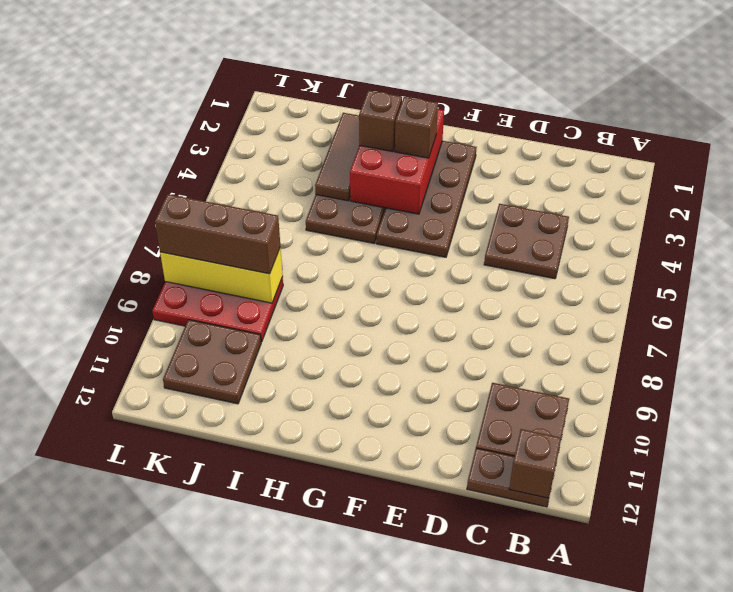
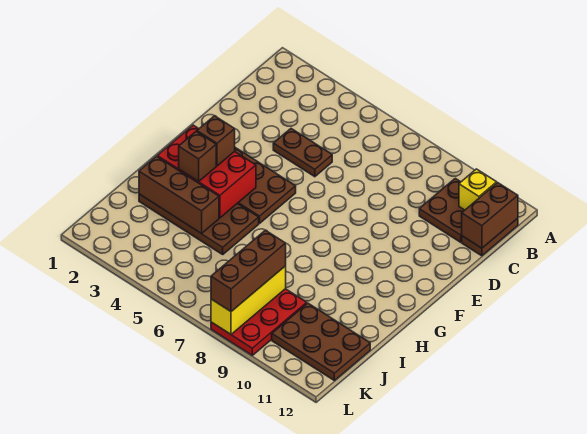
none -> yellow brick B11 level 2
brown brick B12 level 2 -> brown brick B12:C12 level 2
brown plate C4:D5 level 1 -> brown plate D4:D5 level 1
brown tile I2:I4 level 2 -> brown brick I2:I4 level 2
brown plate J10:K11 level 1 -> brown plate J10:K12 level 1

